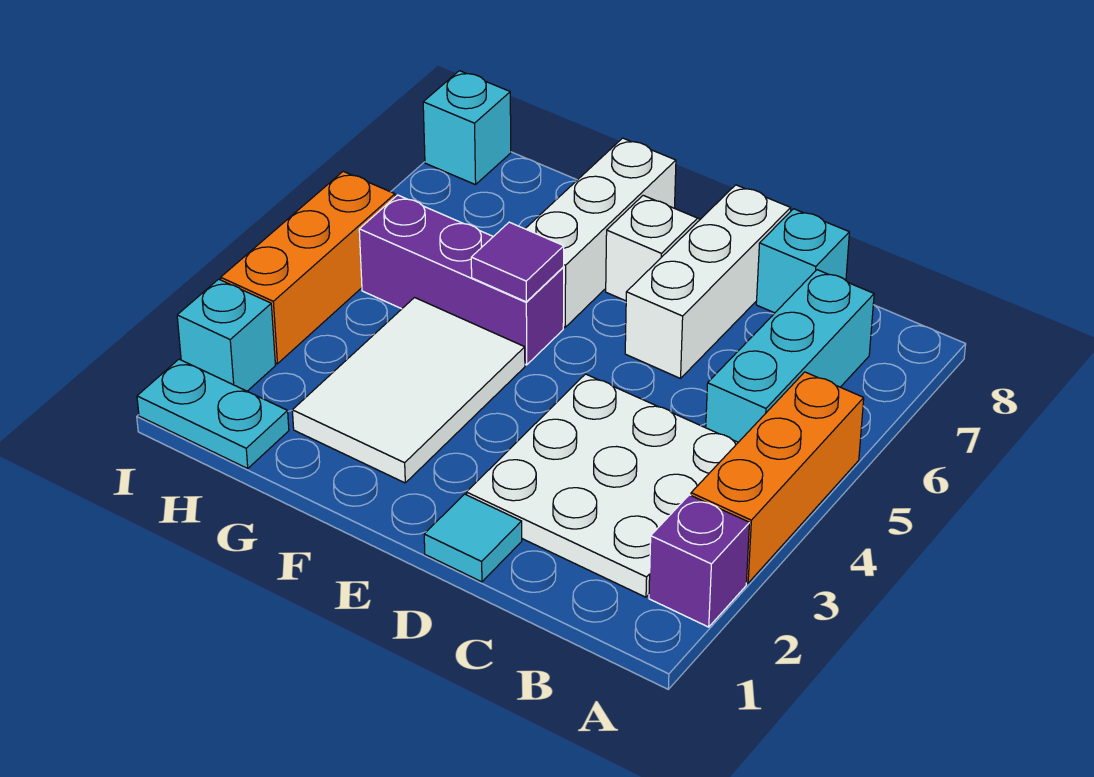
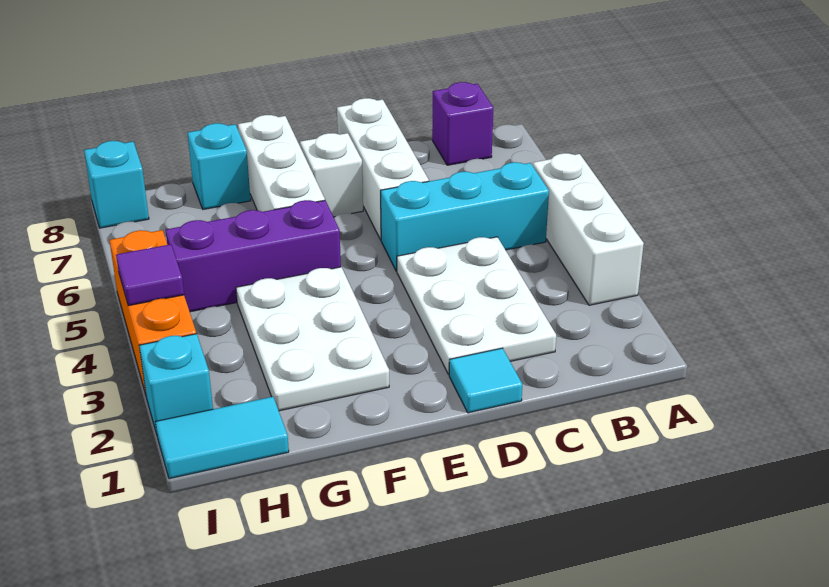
purple brick A2 level 1 -> purple brick B8 level 1
orange brick A3:A5 level 1 -> white brick A3:A5 level 1
white plate B2:D4 level 1 -> white plate C2:D4 level 1
cyan brick B5:B7 level 1 -> cyan brick B5:D5 level 1
cyan brick C8 level 1 -> cyan brick G8 level 1
white tile F2:G4 level 1 -> white plate F2:G4 level 1
purple tile F5 level 2 -> purple tile I4 level 2
cyan plate H1:I1 level 1 -> cyan tile H1:I1 level 1

